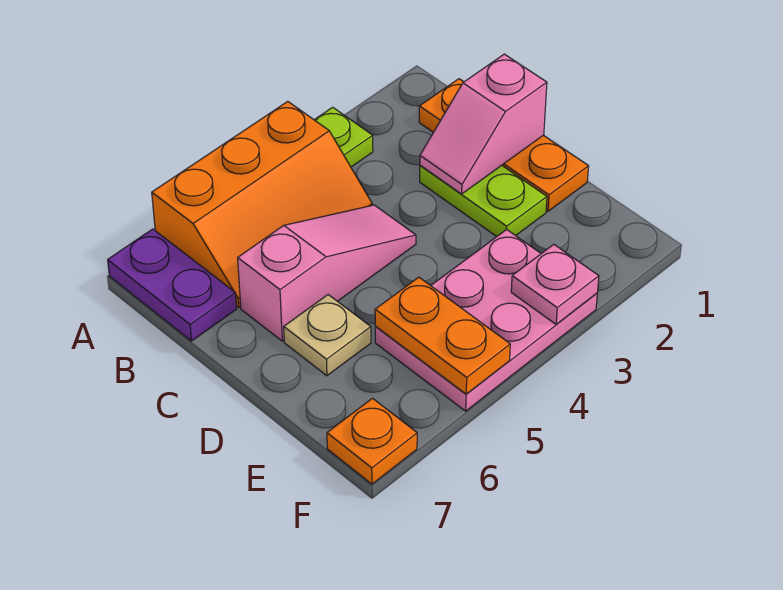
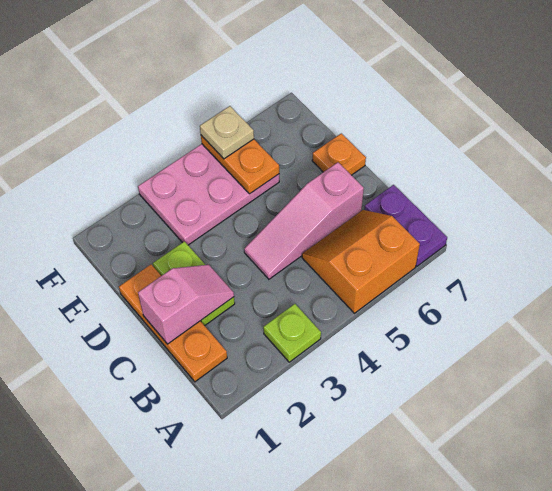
orange slope A4:B6 level 1 top A -> orange slope A5:B6 level 1 top A
tan plate D6 level 1 -> tan plate F5 level 3
pink plate F3 level 2 -> none
orange plate F7 level 1 -> orange plate D7 level 1

